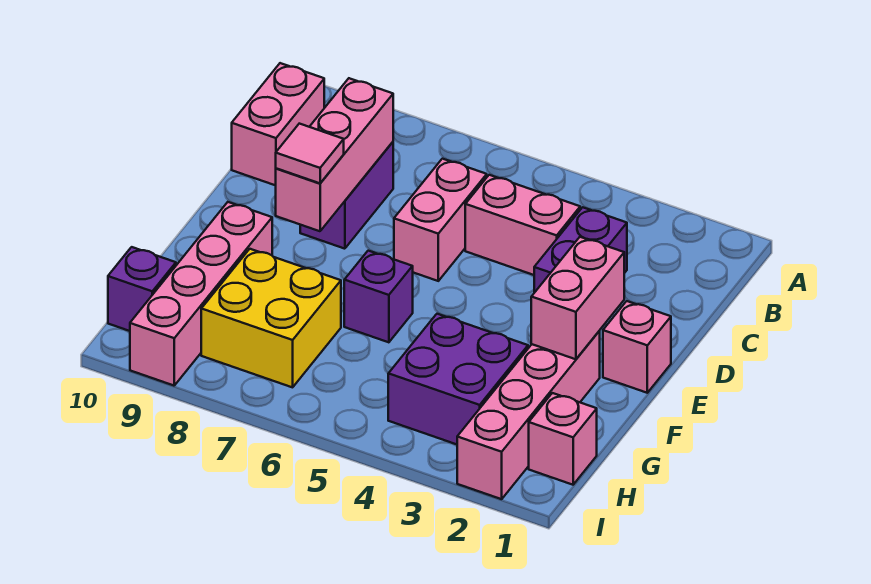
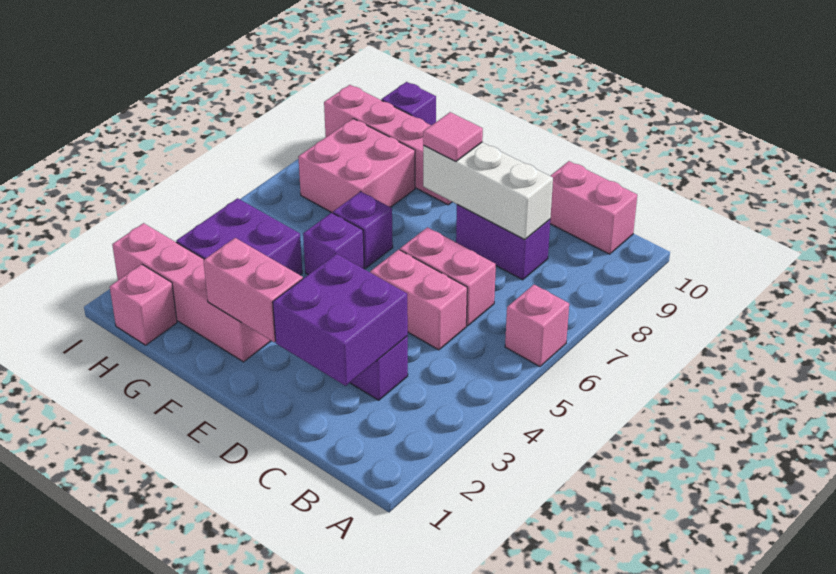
none -> purple brick C2:D3 level 2
pink brick C4:C5 level 1 -> pink brick C5:D5 level 1
pink brick C8:E8 level 2 -> white brick C8:E8 level 2
pink brick E1 level 1 -> pink brick A6 level 1
none -> purple brick F5 level 1
yellow brick G7:H8 level 1 -> pink brick G7:H8 level 1

